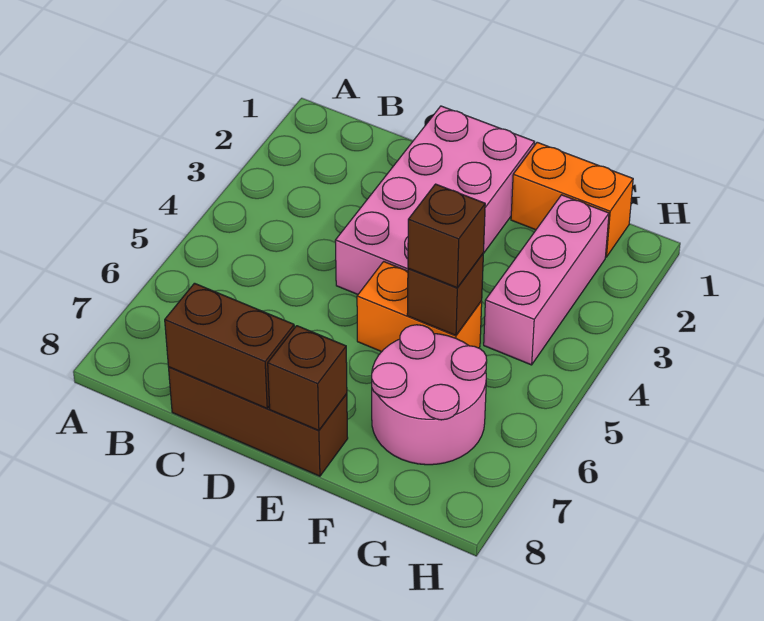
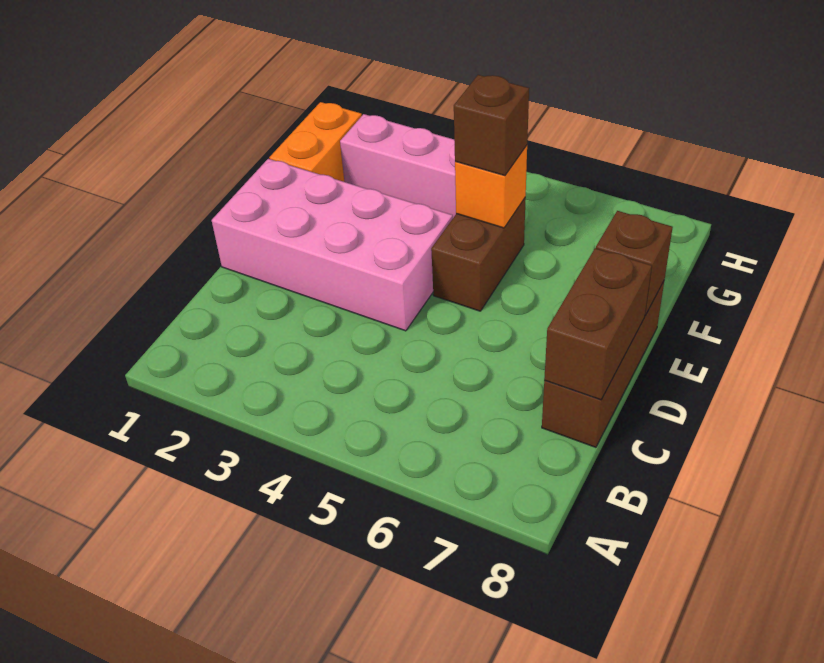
orange brick E5:F5 level 1 -> brown brick E5:F5 level 1
brown brick F5 level 2 -> orange brick F5 level 2
pink round brick F6:G7 level 1 -> none

